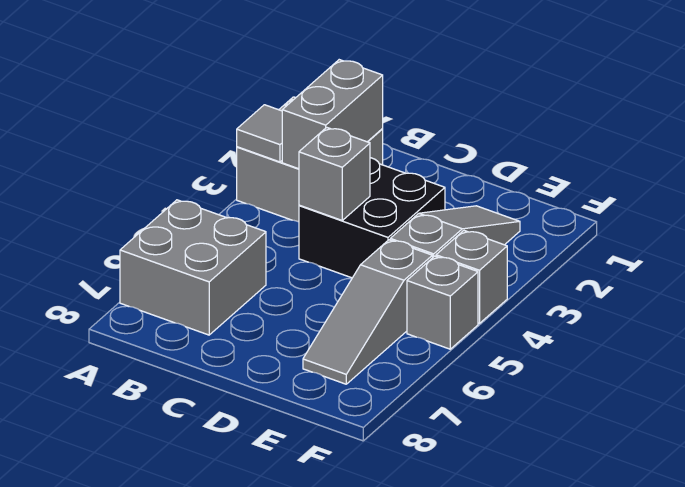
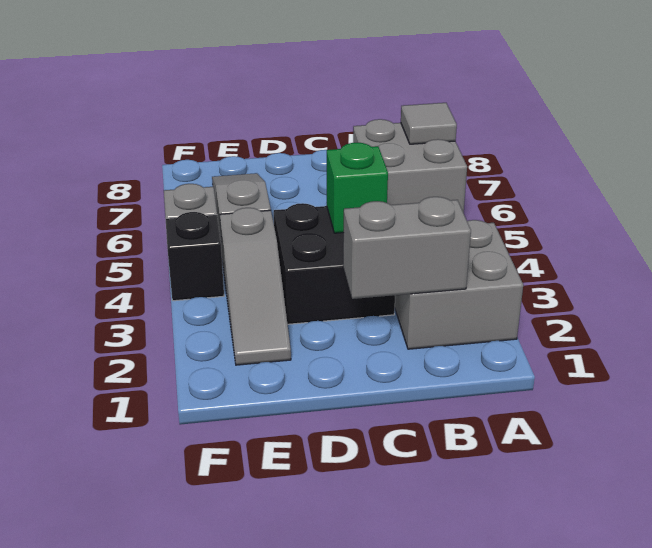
grey tile A3 level 2 -> grey tile A7 level 2
grey brick B2:B3 level 2 -> grey brick B2:C2 level 2
grey brick C4 level 2 -> green brick C4 level 2
grey brick F4 level 1 -> black brick F4 level 1

